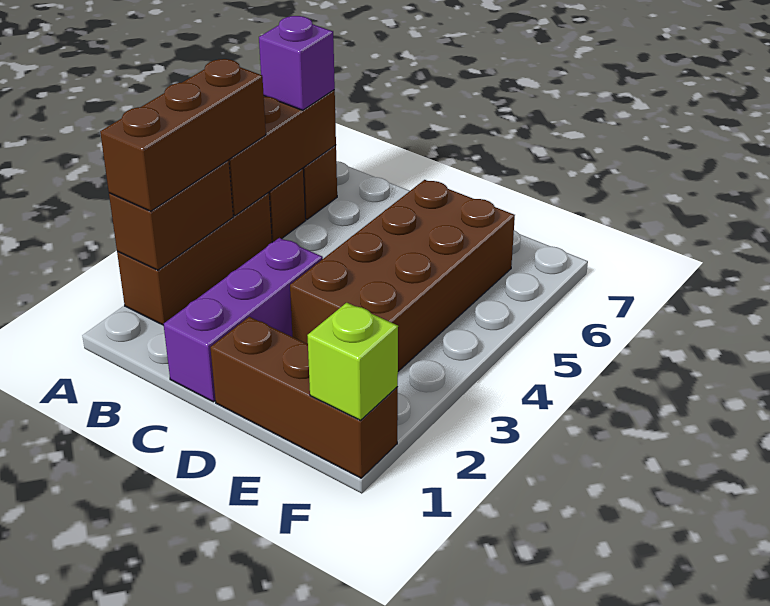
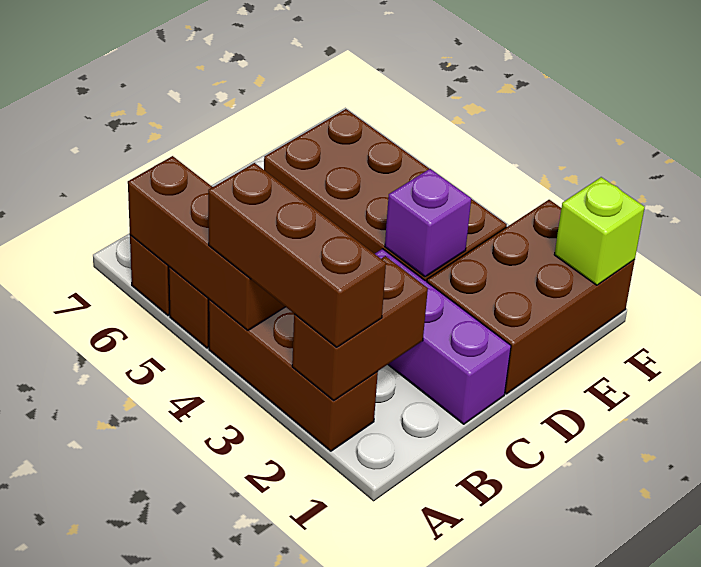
brown brick A2:A3 level 2 -> brown brick A2:B2 level 2
purple brick A6 level 3 -> purple brick D3 level 2
brown brick D1:F1 level 1 -> brown brick D1:F2 level 1

